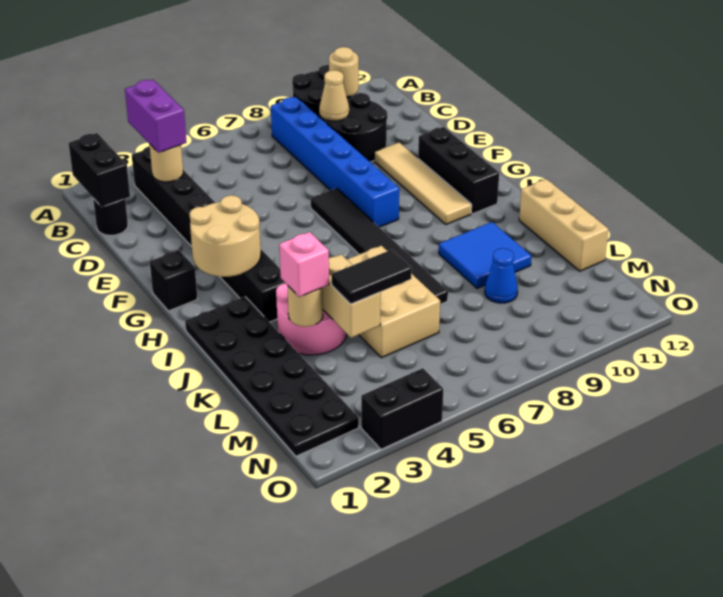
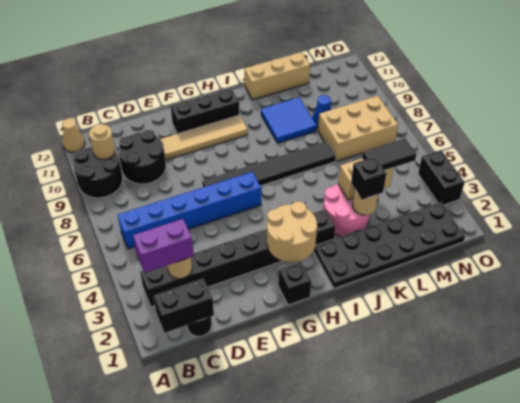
blue brick B8:G8 level 1 -> blue brick B6:G6 level 1
tan cone C9 level 2 -> tan cone A12 level 1
tan brick J5:L6 level 1 -> tan brick L7:N8 level 1
pink brick K3 level 3 -> black brick K3 level 3
black tile L4:L5 level 3 -> black tile L4:M4 level 3

